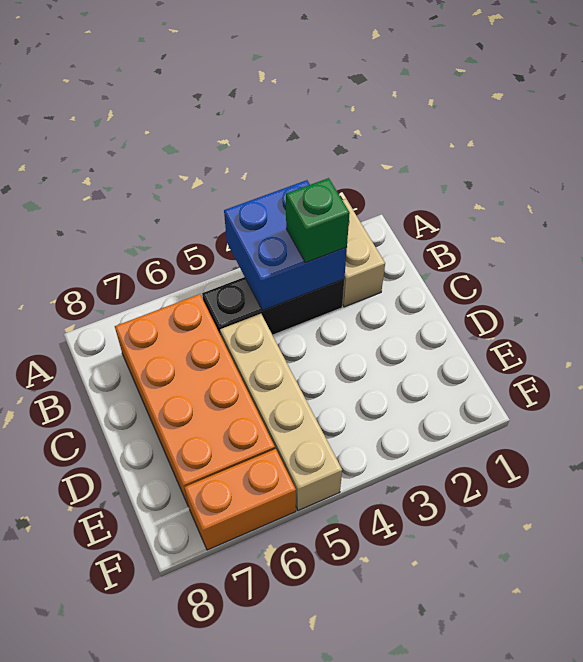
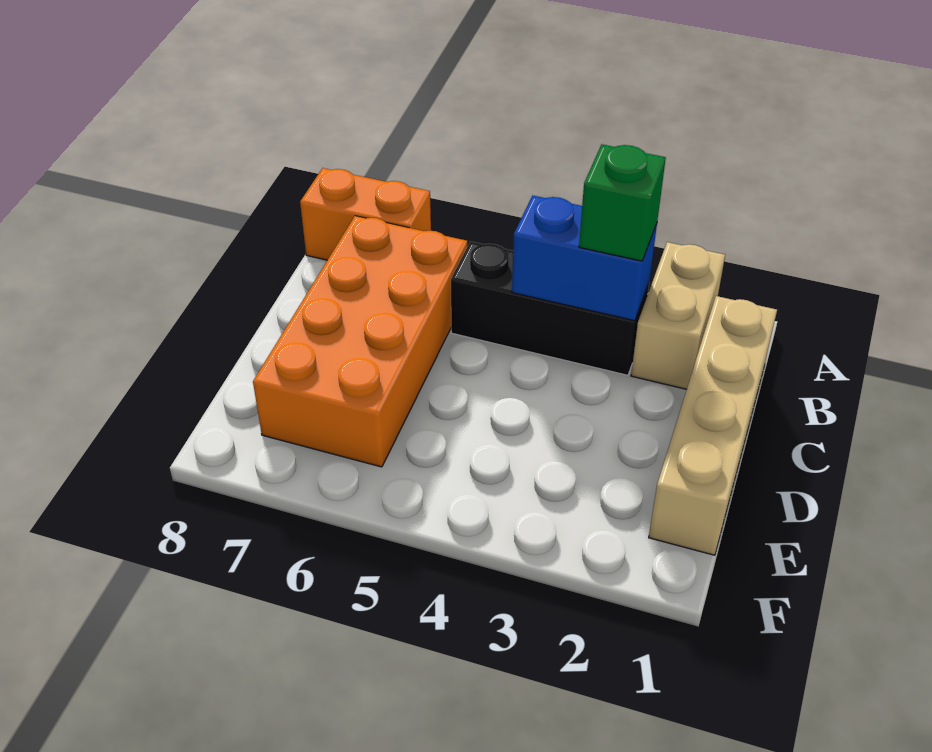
blue brick A3:B4 level 2 -> blue brick B3:B4 level 2
tan brick C5:F5 level 1 -> tan brick B1:E1 level 1
orange brick F6:F7 level 1 -> orange brick A7:A8 level 1

